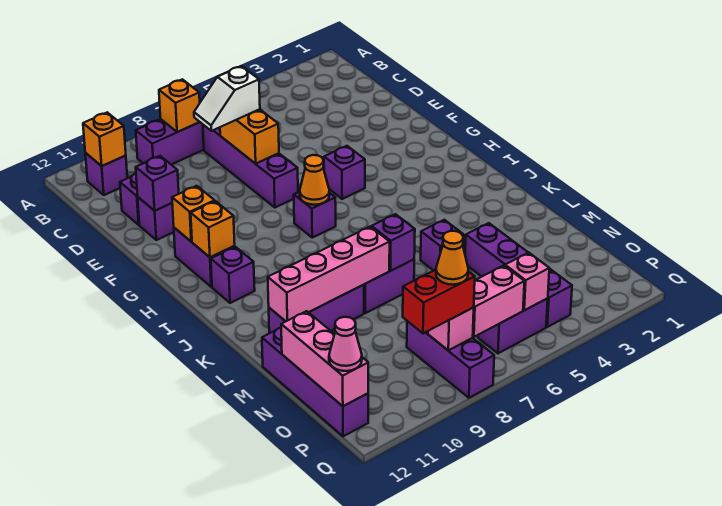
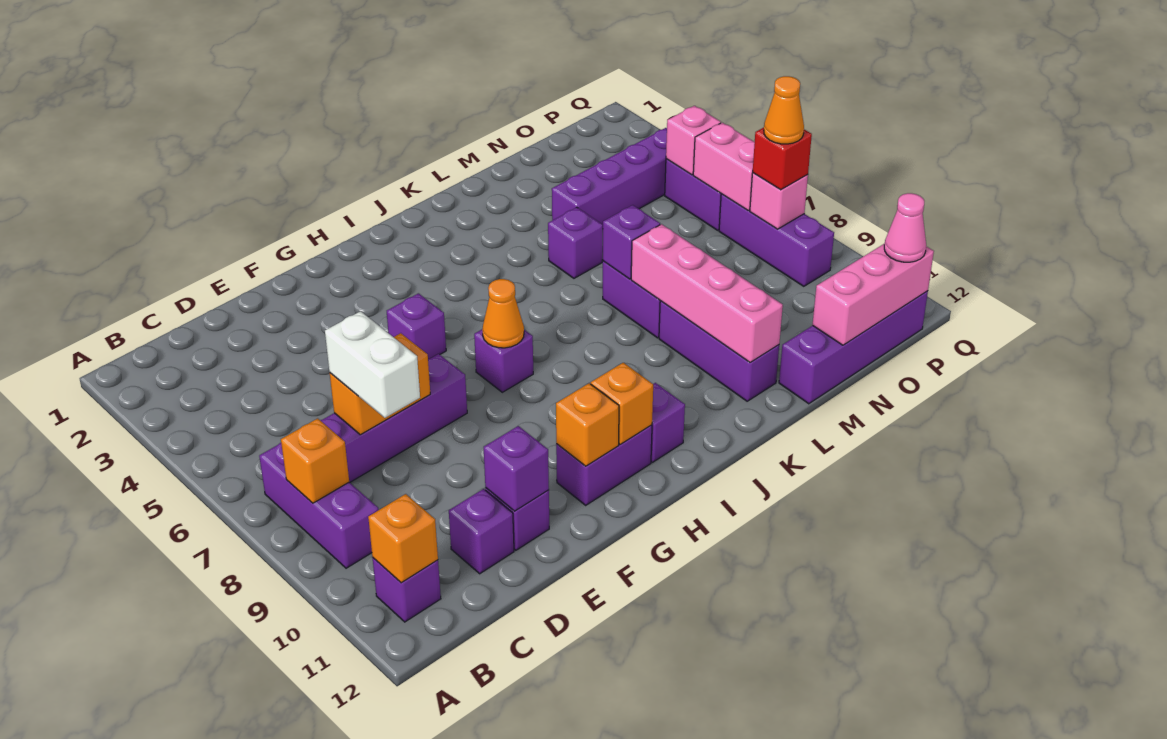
white slope D7:D8 level 3 top 7 -> white brick D7:D8 level 3
purple brick O8:Q8 level 1 -> purple brick P7:P9 level 1
red brick P8:P9 level 3 -> red brick P8 level 3

